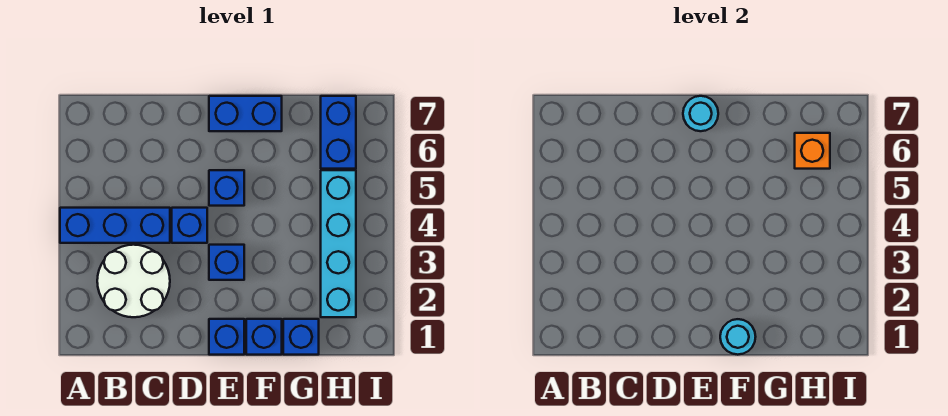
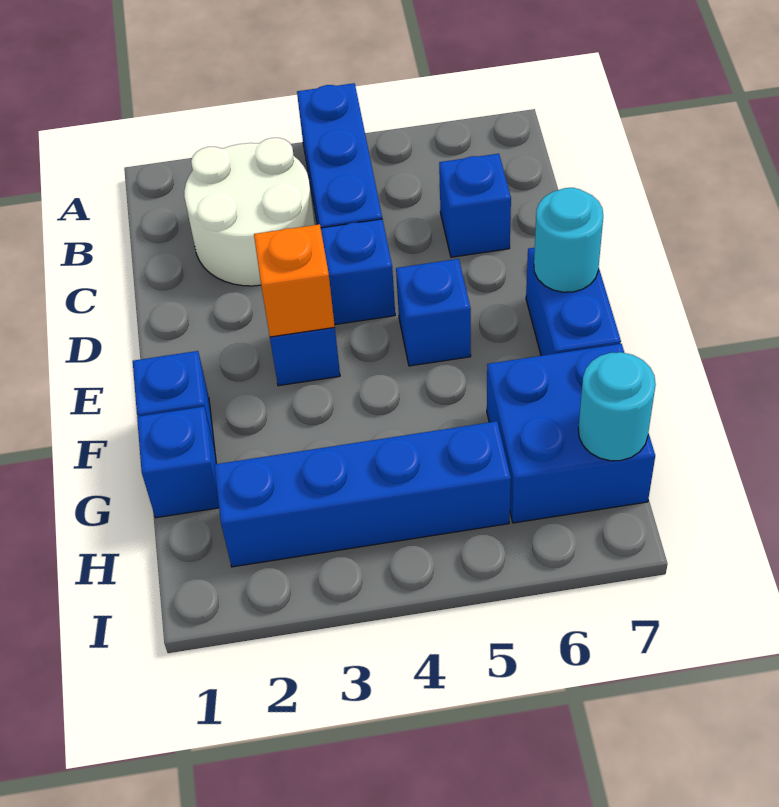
blue brick E1 level 1 -> blue brick C6 level 1
cyan round brick F1 level 2 -> cyan round brick H7 level 2
cyan brick H2:H5 level 1 -> blue brick H2:H5 level 1
blue brick H6:H7 level 1 -> blue brick G6:H7 level 1
orange brick H6 level 2 -> orange brick E3 level 2

